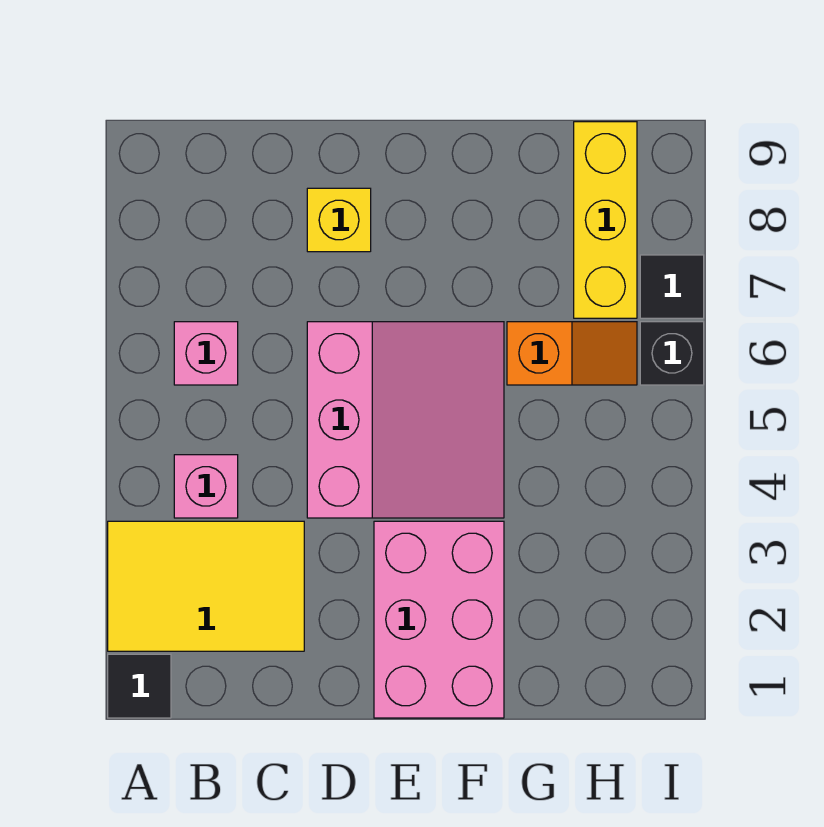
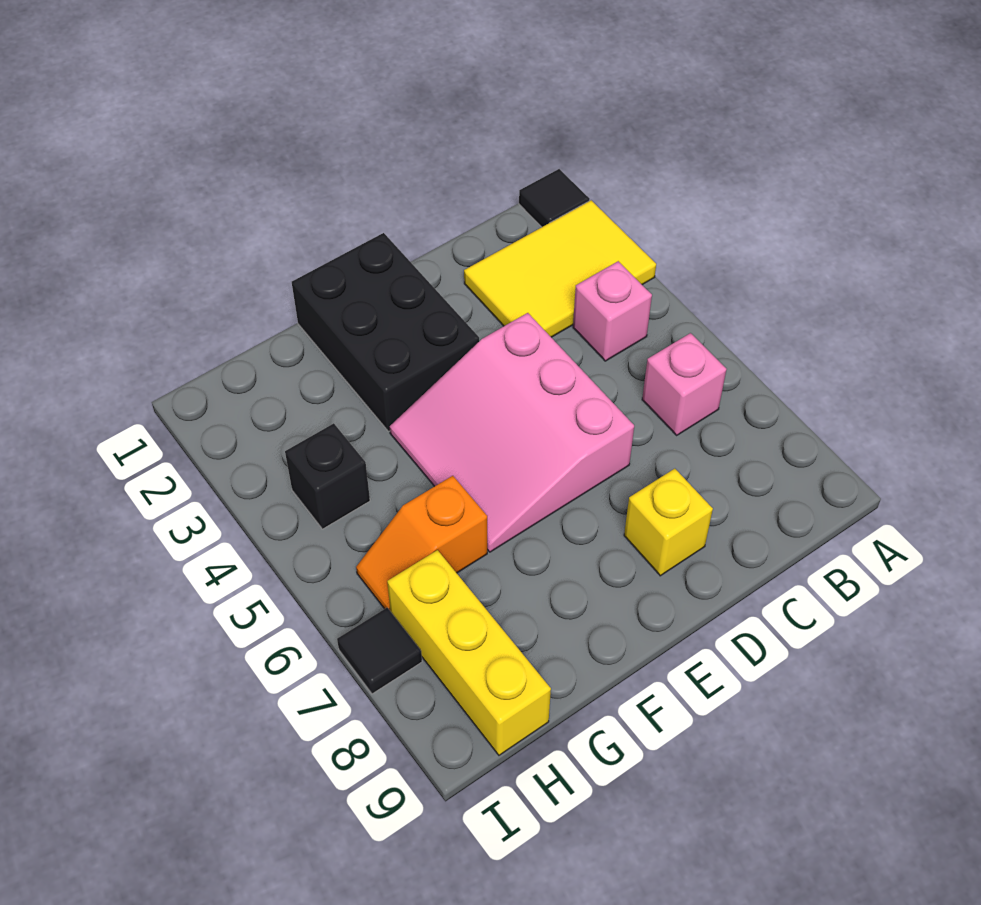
pink brick E1:F3 level 1 -> black brick E1:F3 level 1
black brick I6 level 1 -> black brick H4 level 1

